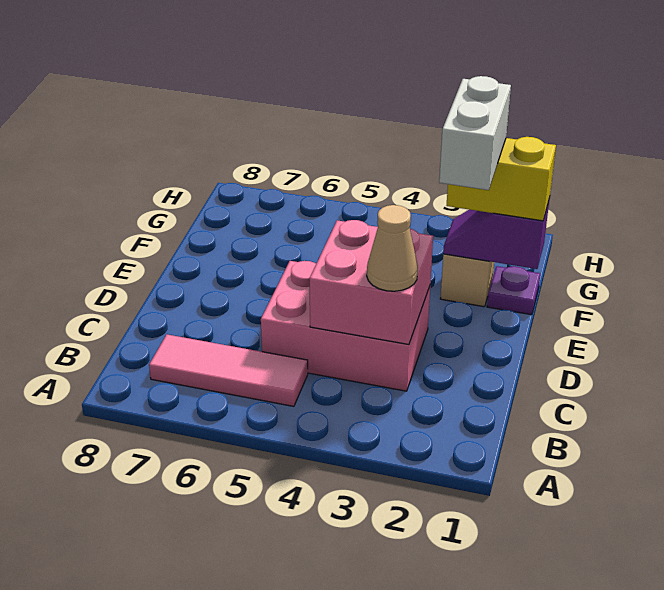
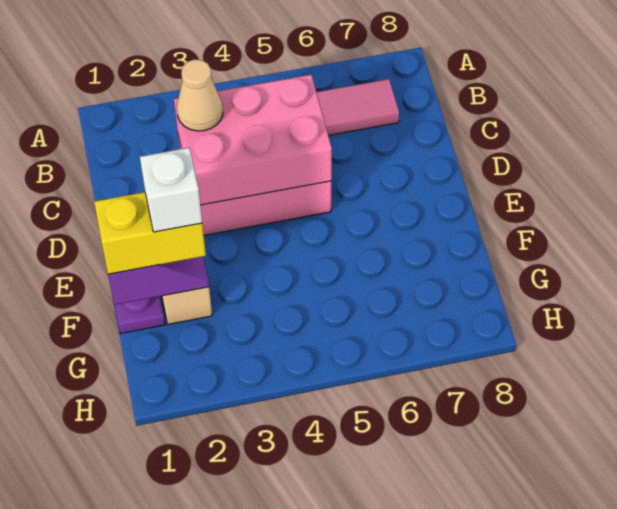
pink brick C3:D4 level 2 -> pink brick C3:D5 level 2
white brick E2:F2 level 4 -> white brick F2 level 4

